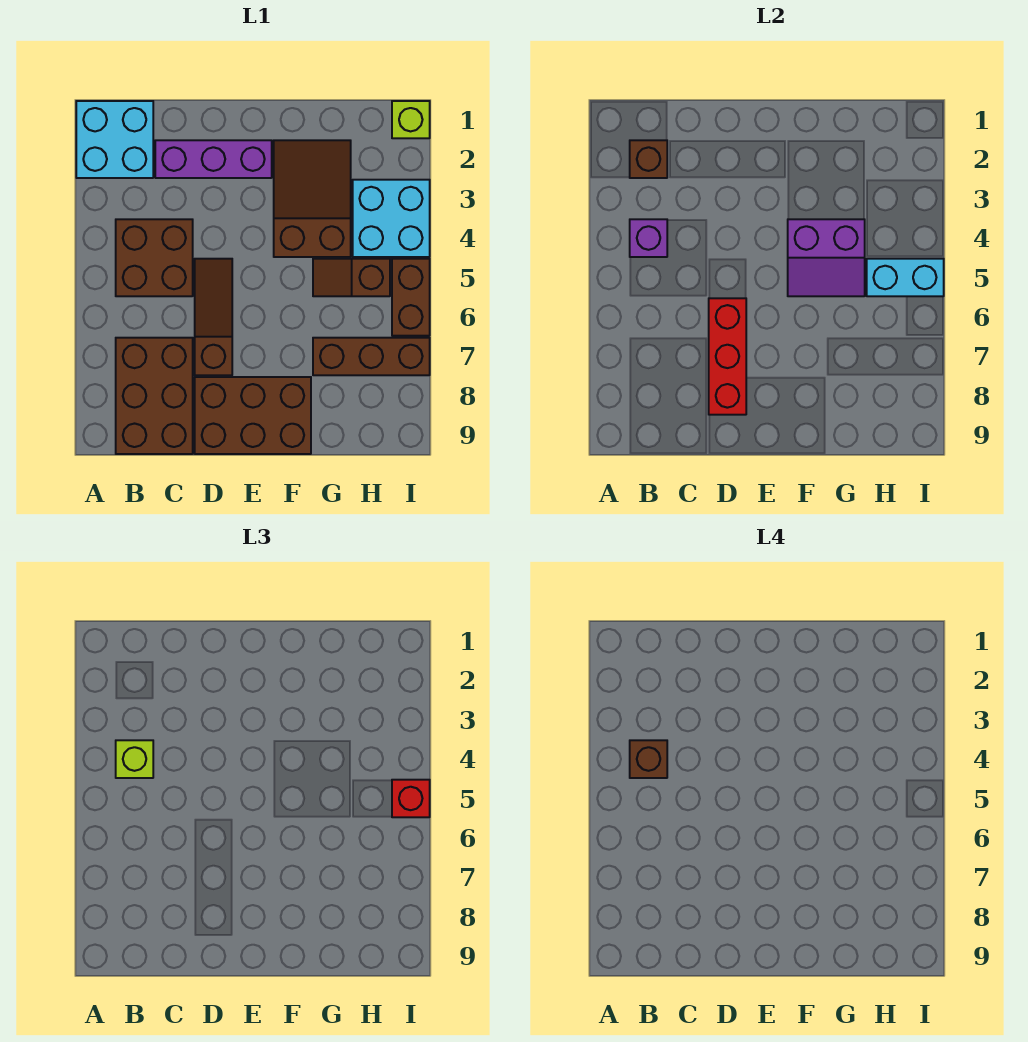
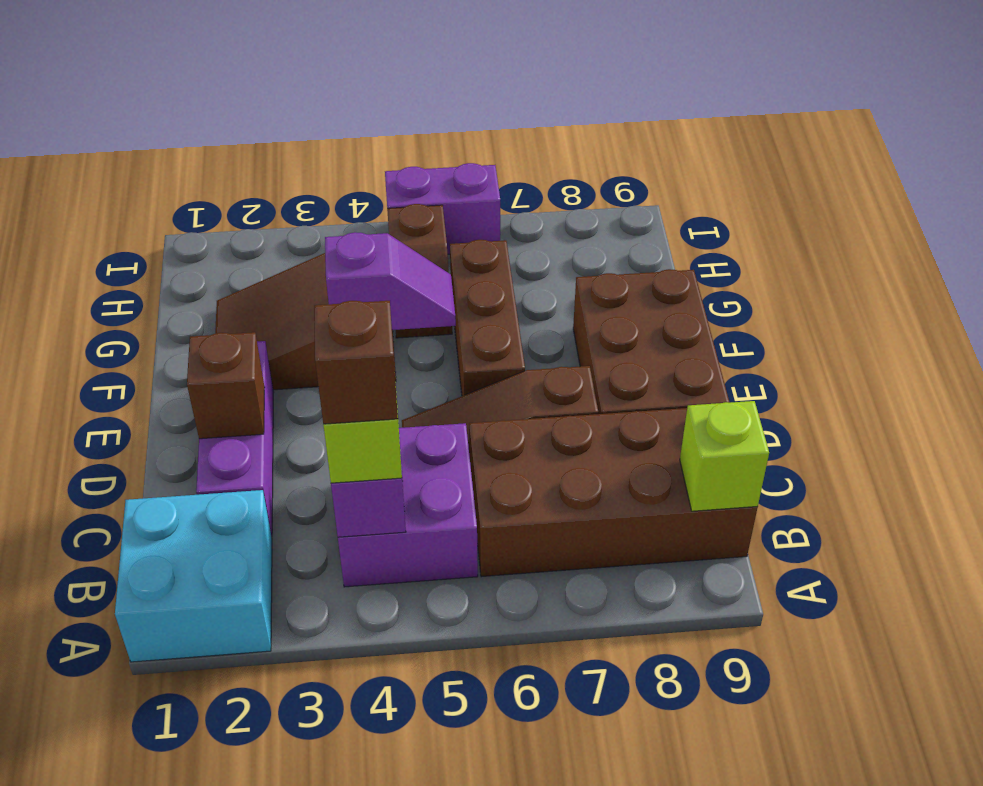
brown brick B2 level 2 -> brown brick D2 level 2
brown brick B4:C5 level 1 -> purple brick B4:C5 level 1
brown brick B7:C9 level 1 -> brown brick B6:C9 level 1
red brick D6:D8 level 2 -> none
purple slope F4:G5 level 2 top 4 -> purple slope F4:F5 level 2 top 4
brown brick G7:I7 level 1 -> brown brick E6:G6 level 1
cyan brick H3:I4 level 1 -> none
cyan brick H5:I5 level 2 -> none
lime brick I1 level 1 -> lime brick B9 level 2
brown brick I5:I6 level 1 -> purple brick I5:I6 level 1
red brick I5 level 3 -> none

